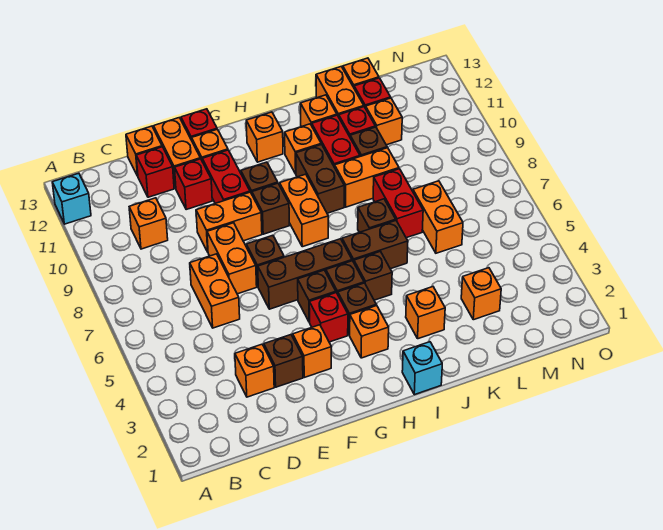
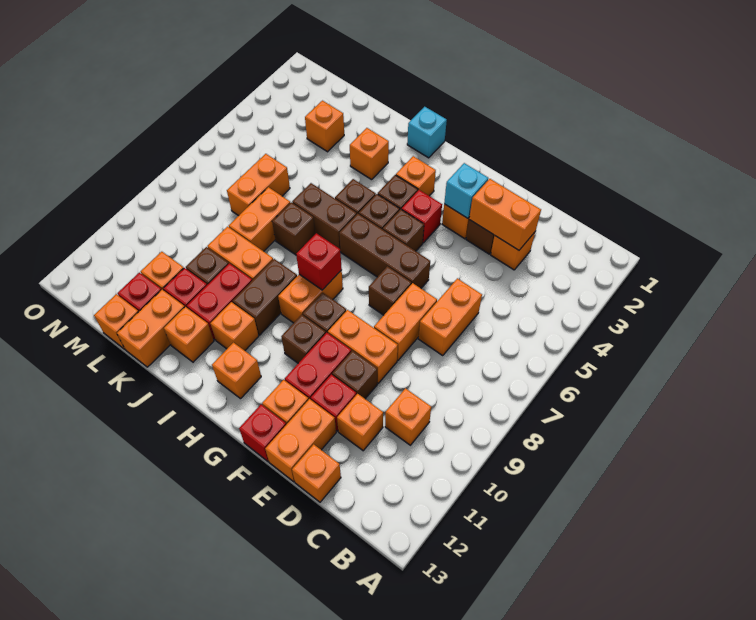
cyan brick A12 level 1 -> cyan brick F3 level 2
none -> orange brick D3:E3 level 2
none -> orange brick D11 level 1
red brick D12 level 1 -> red brick H8 level 2
none -> brown brick E10 level 1
red brick K7:K8 level 1 -> orange brick K7:K8 level 1

